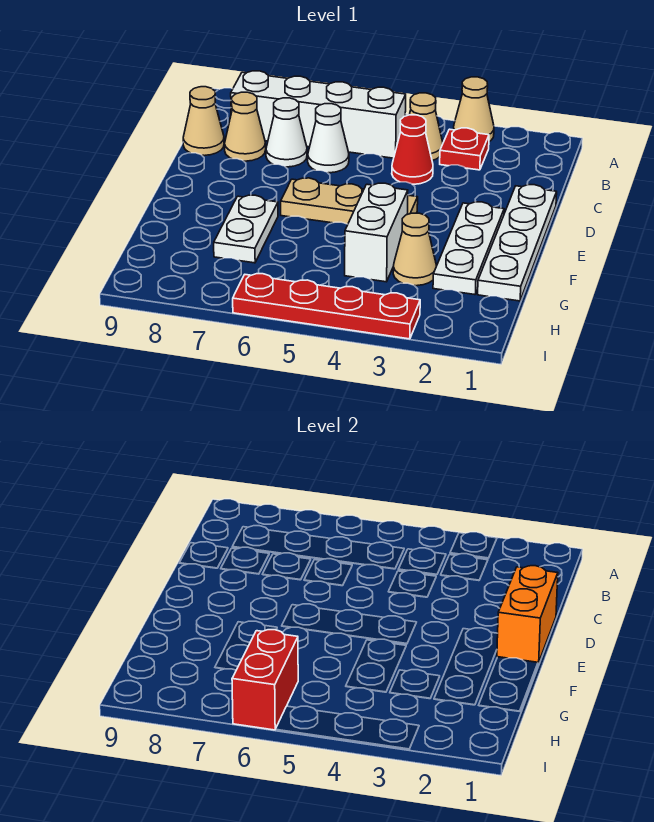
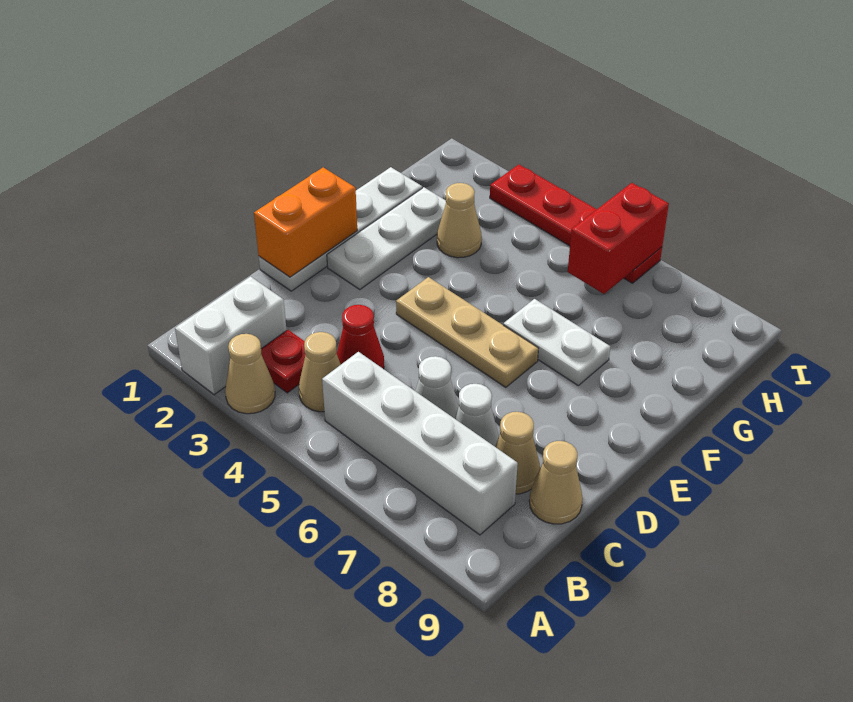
white brick F4:G4 level 1 -> white brick A2:B2 level 1
white plate F7:G7 level 1 -> white plate F6:F7 level 1

